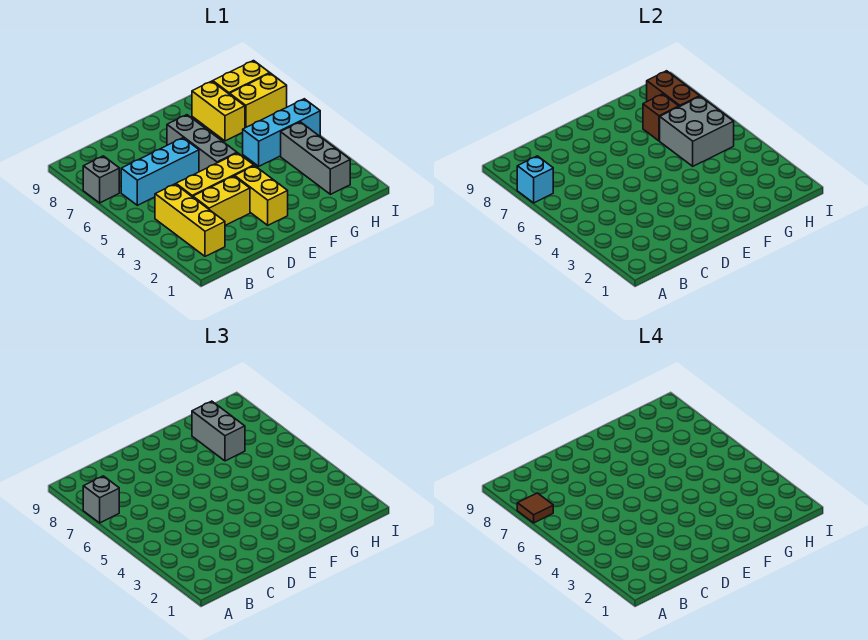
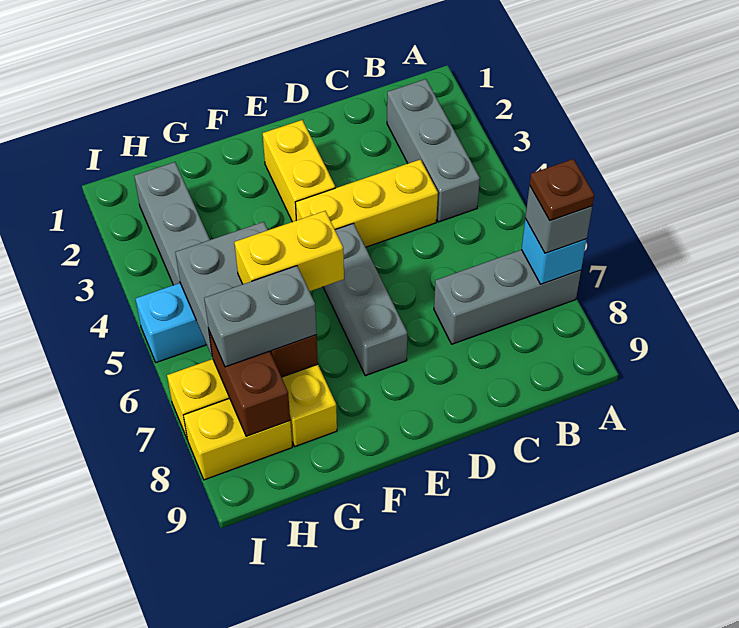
grey brick A7 level 1 -> grey brick A7:C7 level 1
brown tile A7 level 4 -> brown plate A7 level 4
yellow brick B2:B4 level 1 -> grey brick B2:B4 level 1
cyan brick B6:D6 level 1 -> none
yellow brick C3:D3 level 1 -> yellow brick F6:G6 level 3
grey brick G7:G8 level 3 -> grey brick G7:H7 level 3

